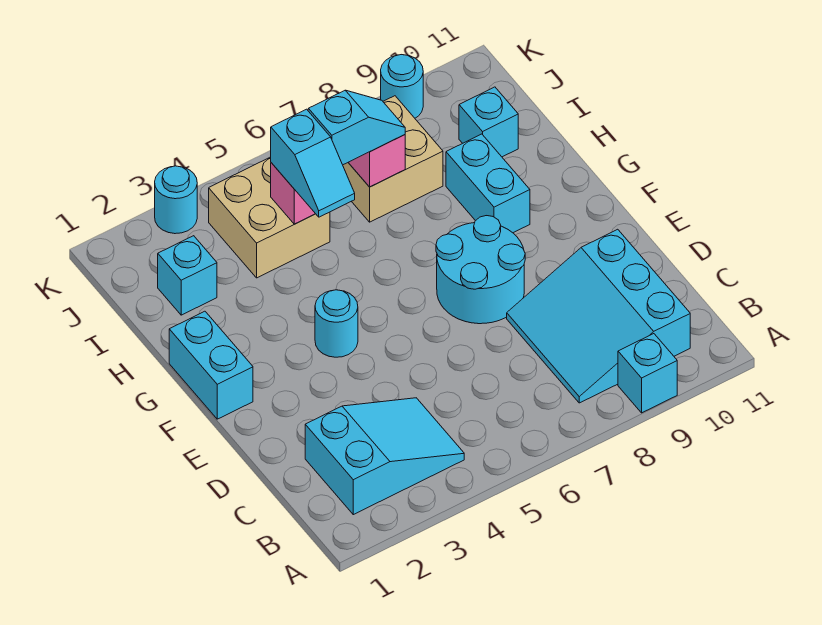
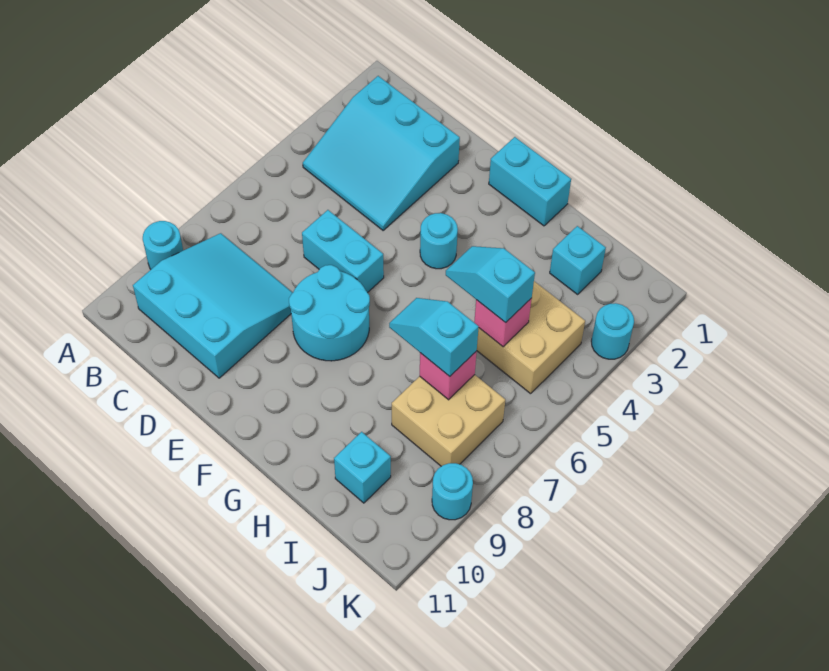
cyan brick A9 level 1 -> cyan round brick A9 level 1
cyan slope B2:C4 level 1 top 2 -> cyan slope B2:D4 level 1 top 2
cyan brick G9:H9 level 1 -> cyan brick D6:E6 level 1
cyan slope I6:I7 level 3 top 6 -> cyan slope H7:I7 level 3 top I

